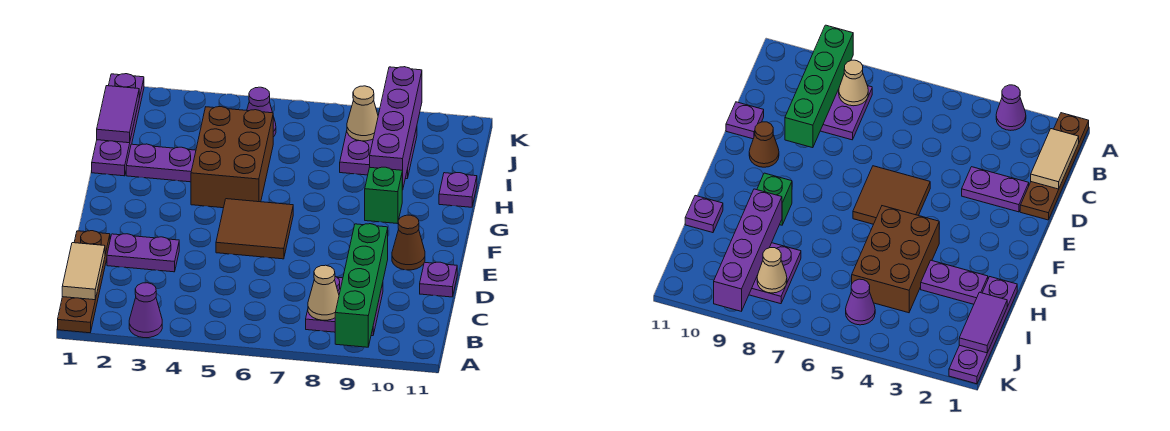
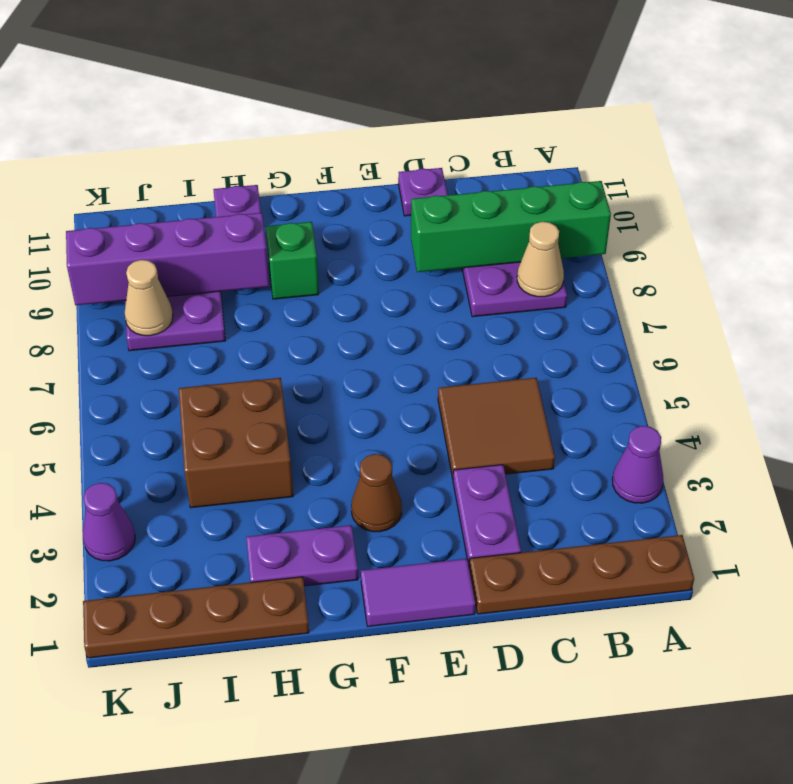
tan tile B1:C1 level 2 -> none
brown tile E5:F6 level 1 -> brown tile C4:D5 level 1
brown cone E10 level 1 -> brown cone F3 level 1
brown brick G4:I5 level 1 -> brown brick H4:I5 level 1
purple plate H1:K1 level 1 -> brown plate H1:K1 level 1
purple plate H2:H3 level 1 -> purple plate G2:H2 level 1
purple tile I1:J1 level 2 -> purple tile E1:F1 level 1
purple cone J5 level 1 -> purple cone K3 level 1

